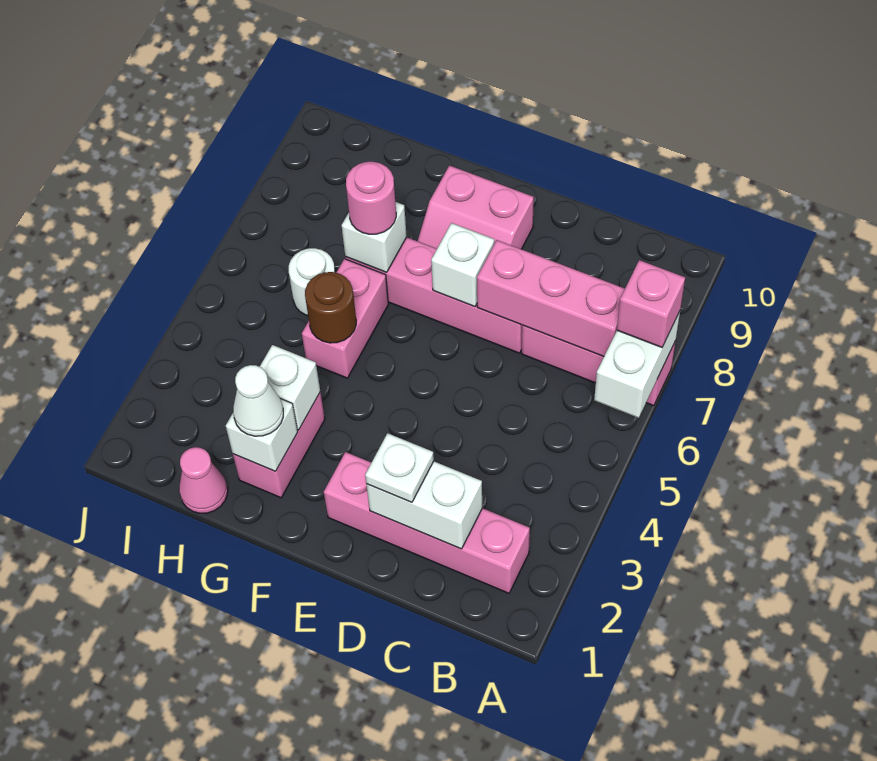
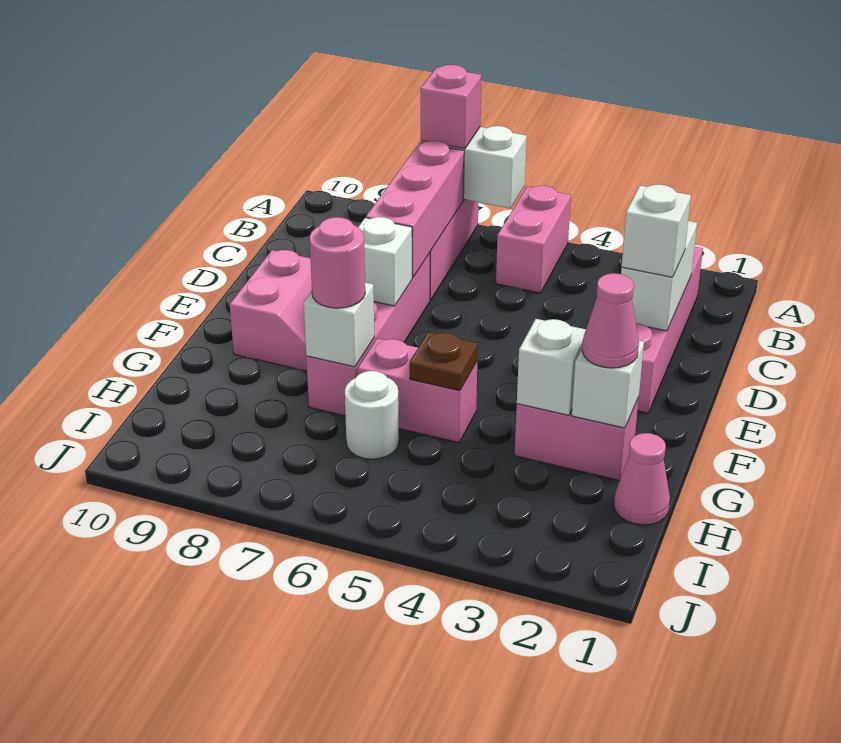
none -> pink brick A5:B5 level 1
white plate D2 level 3 -> white brick D2 level 3
white cone G2 level 3 -> pink cone G2 level 3
brown round brick G5 level 2 -> brown plate G5 level 2

